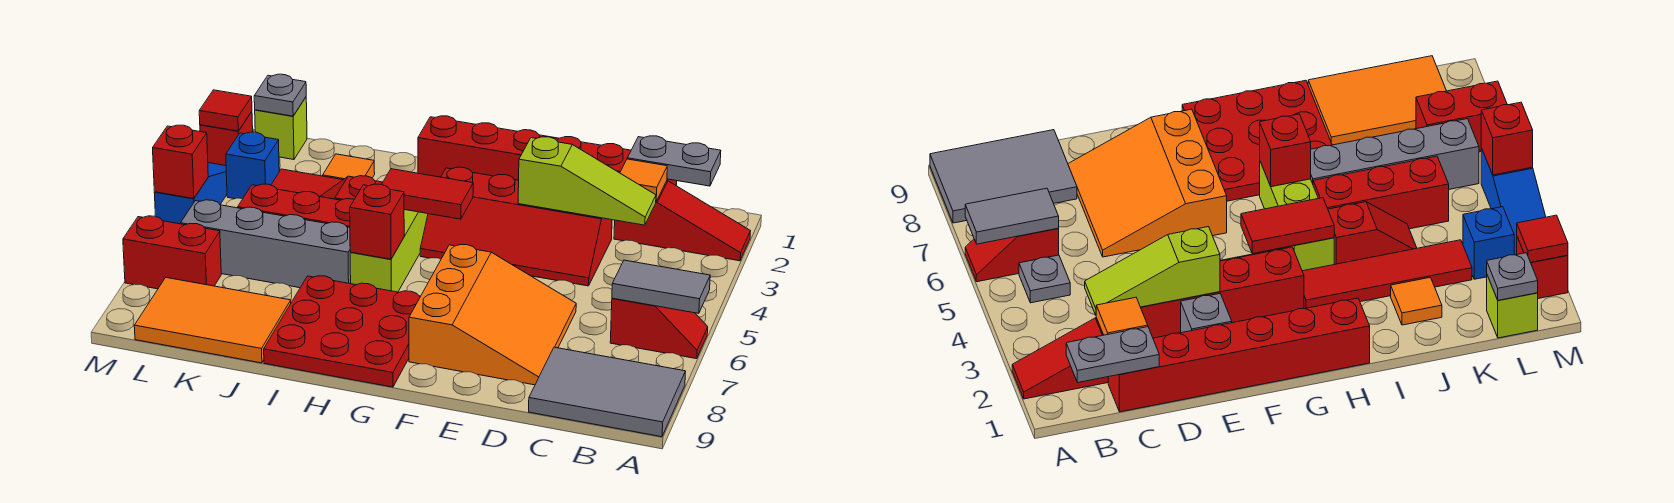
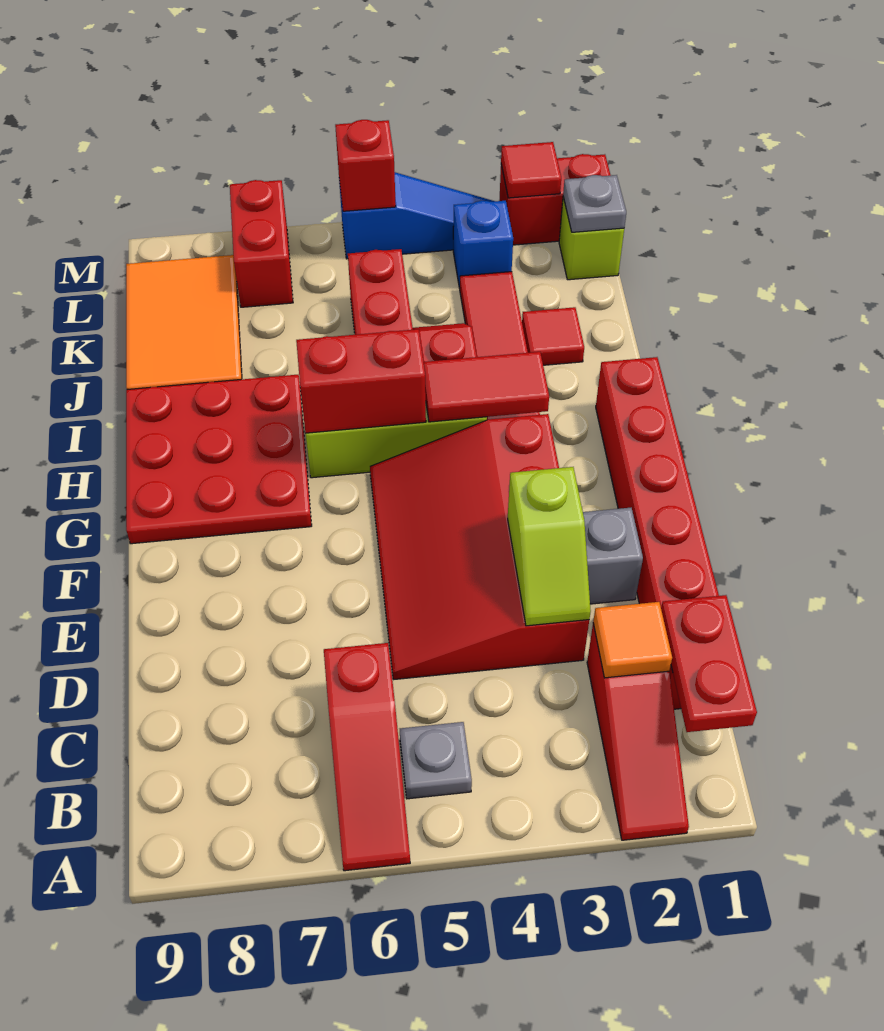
red slope A6:B6 level 1 top B -> red slope A6:C6 level 1 top C
grey tile A6:B6 level 2 -> none
grey tile A8:C9 level 1 -> none
grey plate B1:C1 level 2 -> red plate B1:C1 level 2
lime slope C3:E3 level 2 top E -> lime slope D3:E3 level 2 top E
red slope D3:G4 level 1 top 3 -> red slope D3:G5 level 1 top 3
orange slope D6:F8 level 1 top F -> none
red tile G4:H4 level 2 -> red tile H3:H4 level 2
red brick H6 level 2 -> red brick H5:H6 level 2
grey brick I6:L6 level 1 -> none
orange tile J2 level 1 -> red tile J2 level 1
red brick M2 level 1 -> red brick M1:M2 level 1

